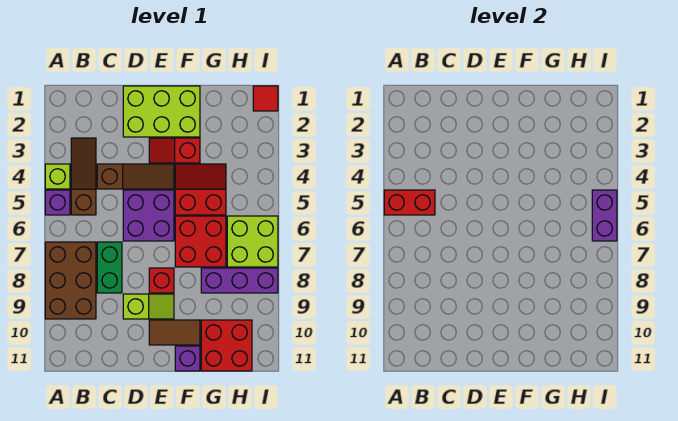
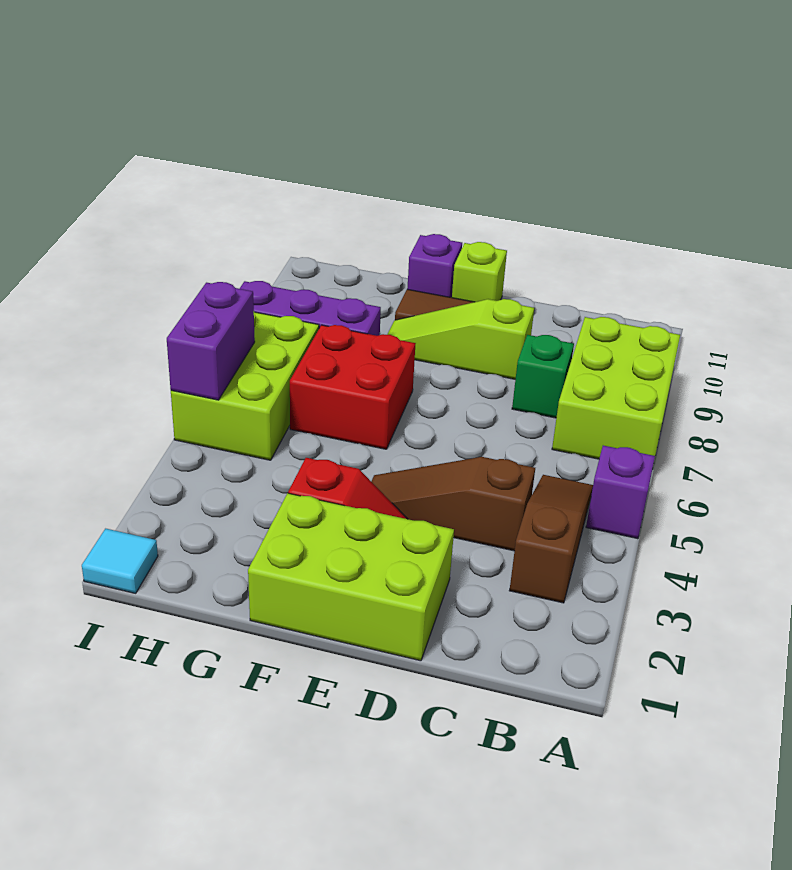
lime brick A4 level 1 -> lime brick E11 level 1
red brick A5:B5 level 2 -> none
brown brick A7:B9 level 1 -> lime brick A7:B9 level 1
brown slope B3:B5 level 1 top 5 -> brown slope B3:B5 level 1 top 3
green brick C7:C8 level 1 -> green brick C8 level 1
purple brick D5:E6 level 1 -> none
lime slope D9:E9 level 1 top D -> lime slope D9:F9 level 1 top D
red brick E8 level 1 -> none
red slope F4:G5 level 1 top 5 -> none
red brick G10:H11 level 1 -> none
lime brick H6:I7 level 1 -> lime brick H5:I7 level 1
red tile I1 level 1 -> cyan tile I1 level 1

